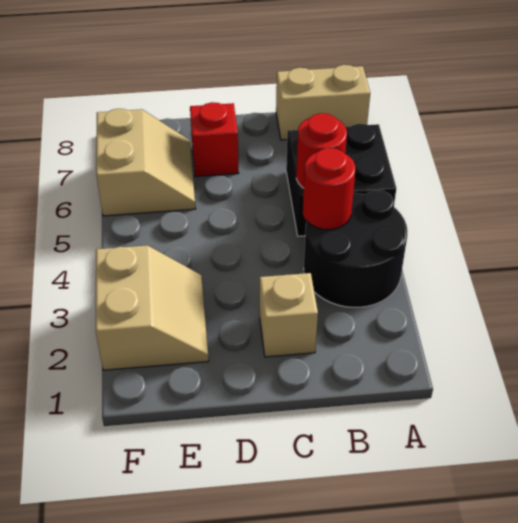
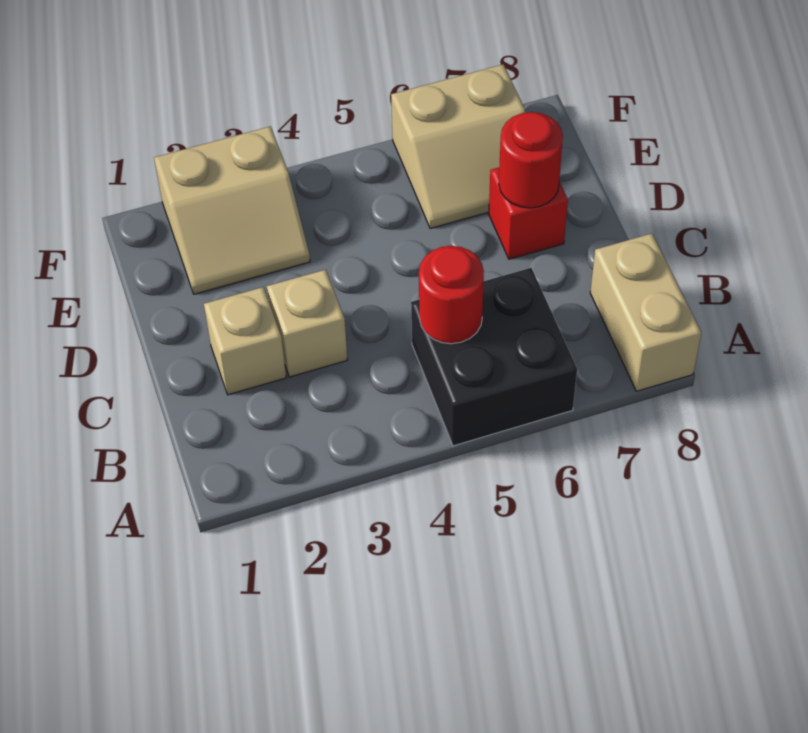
black round brick A3:B4 level 1 -> none
red round brick B4 level 2 -> red round brick D7 level 2
none -> tan brick C3 level 1

